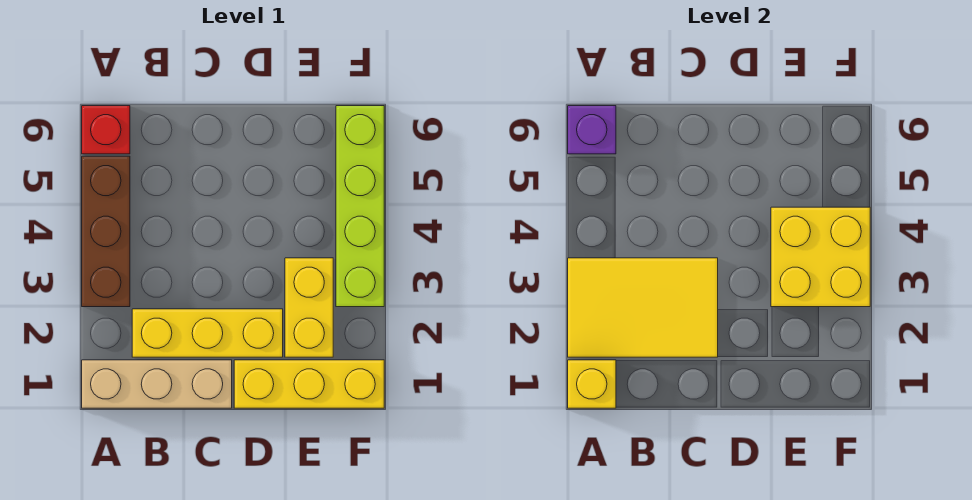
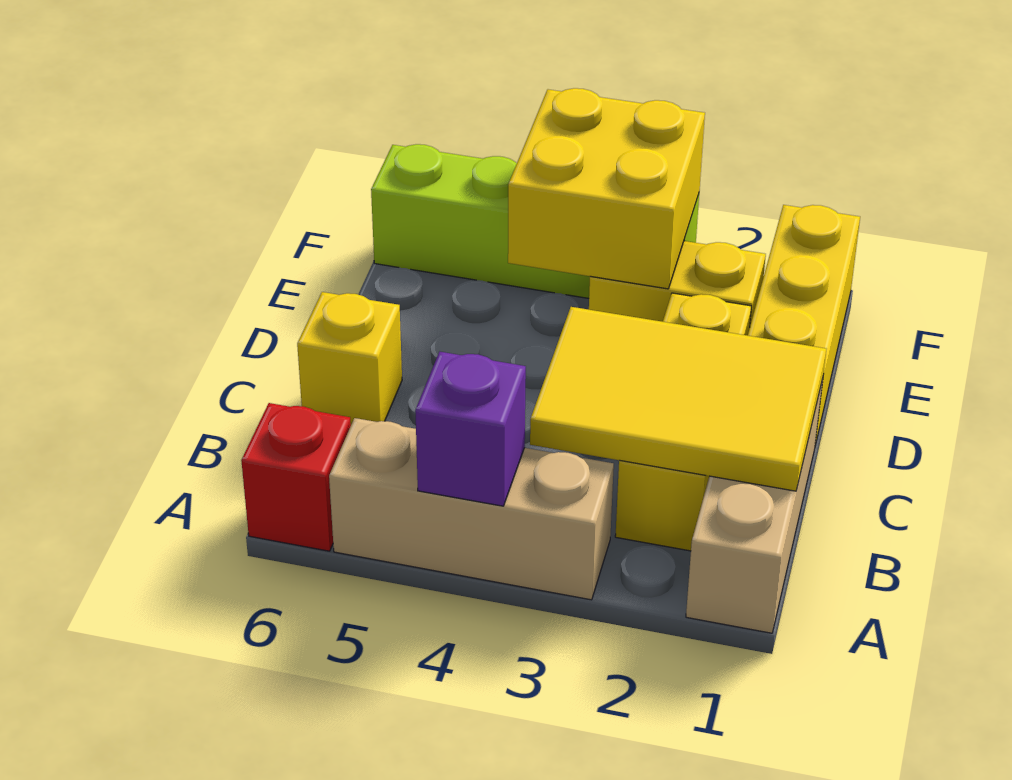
yellow brick A1 level 2 -> yellow brick C6 level 1
yellow tile A2:C3 level 2 -> yellow tile B1:C3 level 2
brown brick A3:A5 level 1 -> tan brick A3:A5 level 1
purple brick A6 level 2 -> purple brick A4 level 2

